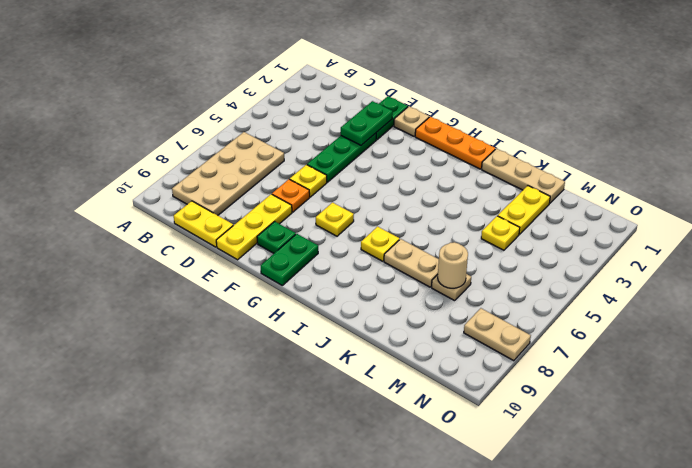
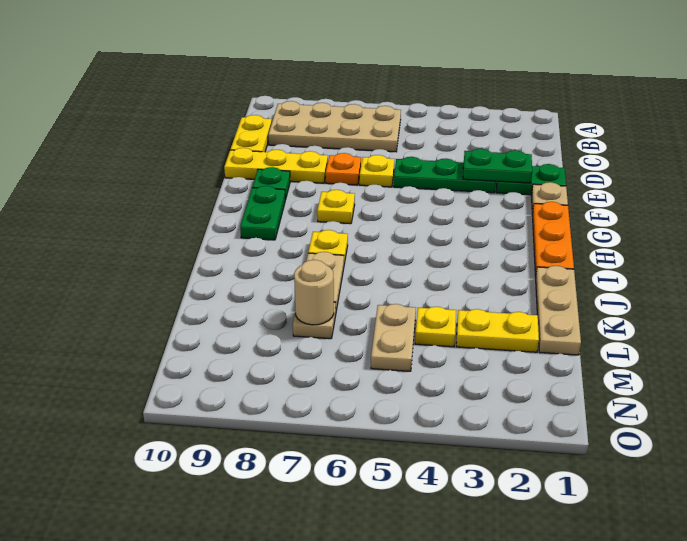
green plate G9:G10 level 1 -> green plate G9:H9 level 1
tan plate N8:O8 level 1 -> tan plate L5:M5 level 1

